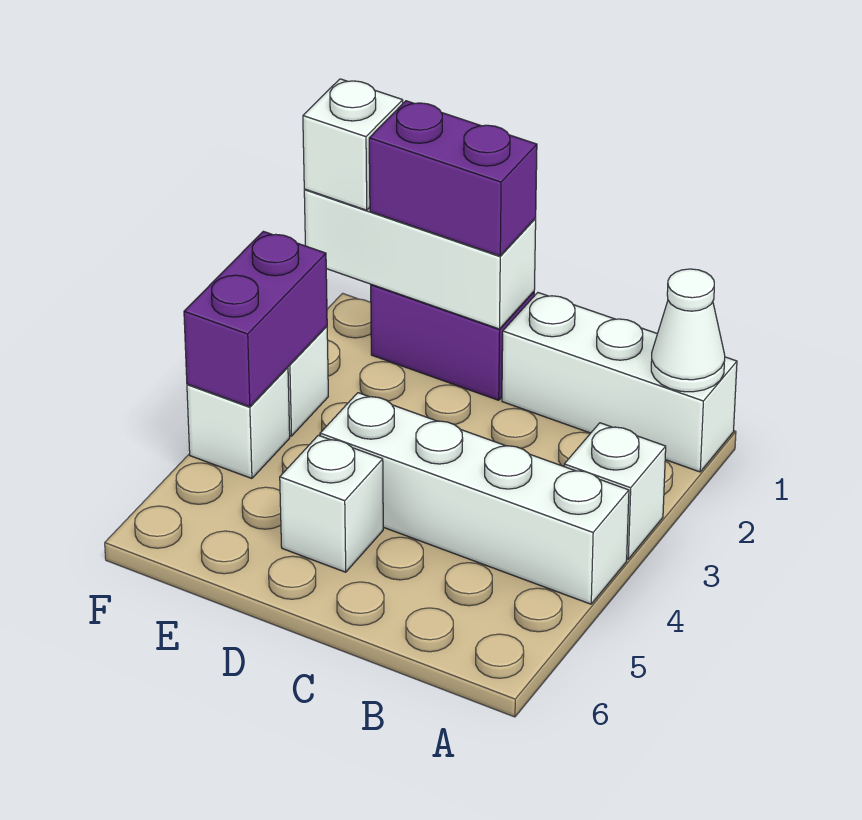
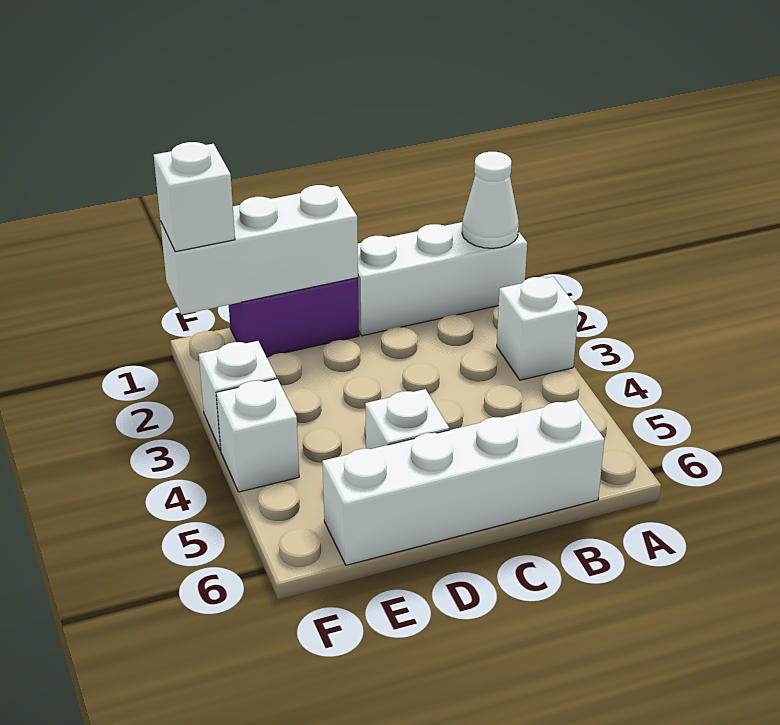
white brick A4:D4 level 1 -> white brick B6:E6 level 1
purple brick D1:E1 level 3 -> none
purple brick F3:F4 level 2 -> none

